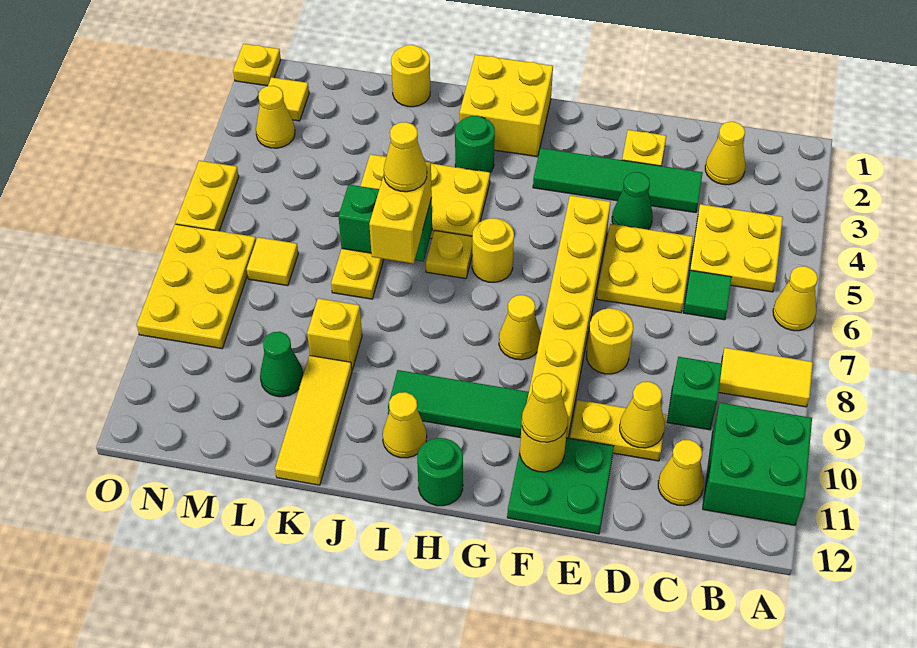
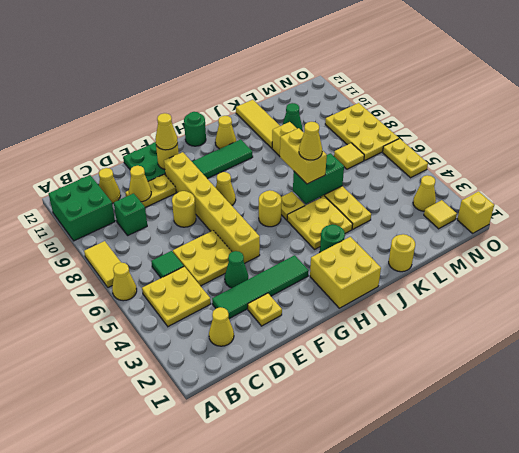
yellow tile A8:B8 level 1 -> yellow tile A7:A8 level 1
yellow plate O1 level 1 -> yellow brick O1 level 1

